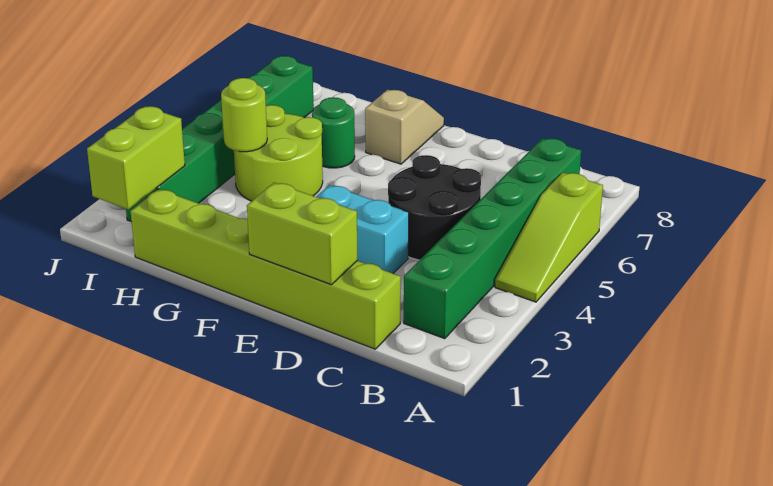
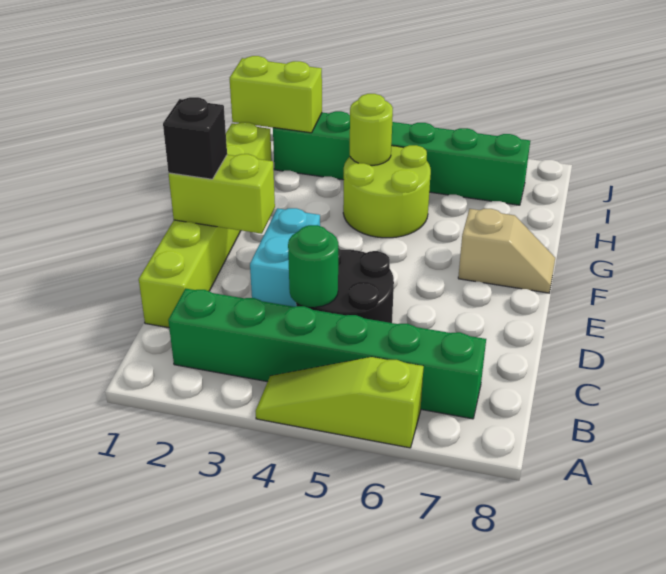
lime brick D1:E1 level 2 -> lime brick E1:E2 level 2
none -> black brick E1 level 3
green round brick G6 level 1 -> green round brick C4 level 2

